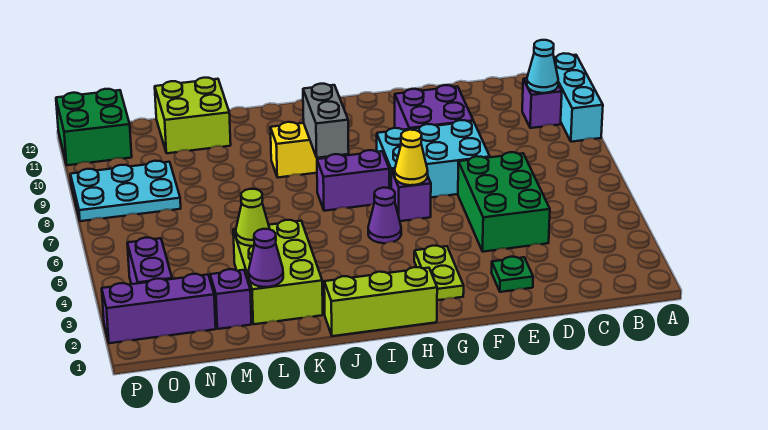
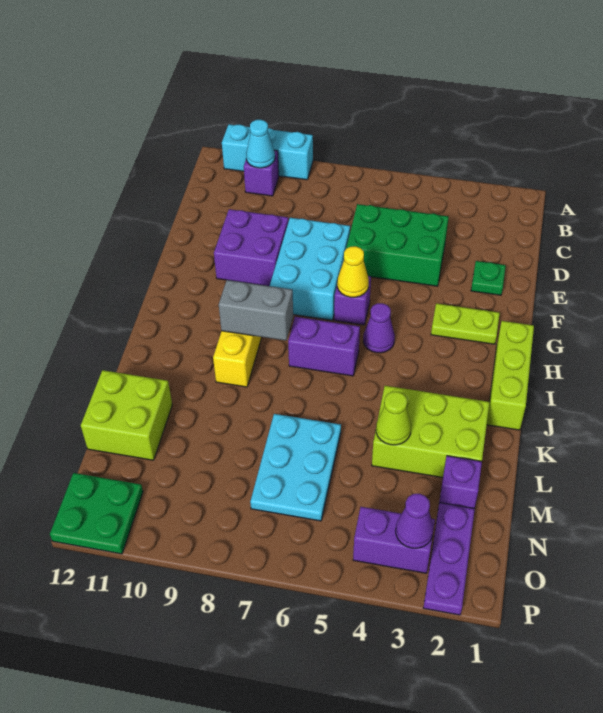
purple brick H7:I7 level 1 -> purple brick I6:I7 level 1
purple cone L2 level 2 -> purple cone O3 level 2
purple brick N2:P2 level 1 -> purple plate N2:P2 level 1
cyan plate N8:P9 level 1 -> cyan plate L6:N7 level 1
green brick O11:P12 level 1 -> green plate O11:P12 level 1

